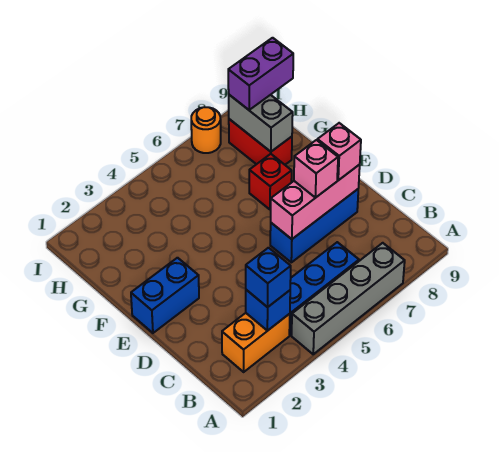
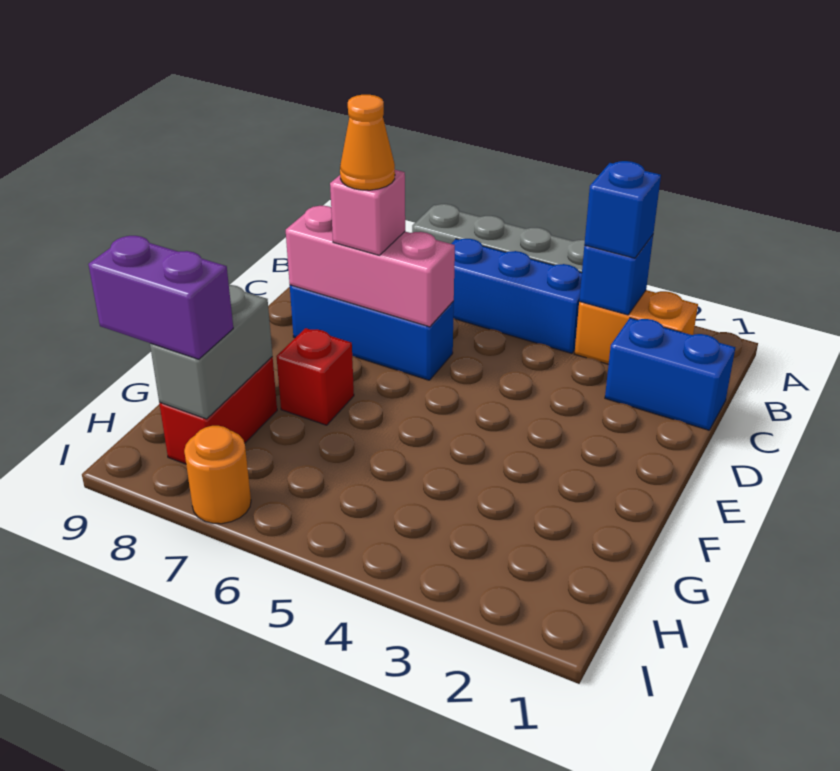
none -> orange cone D7 level 4
pink brick D8 level 3 -> none
blue brick E1:E2 level 1 -> blue brick C1:C2 level 1

